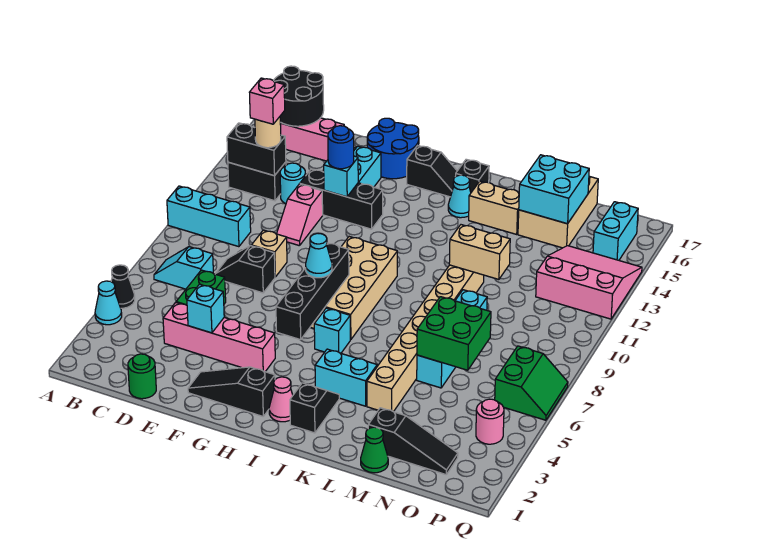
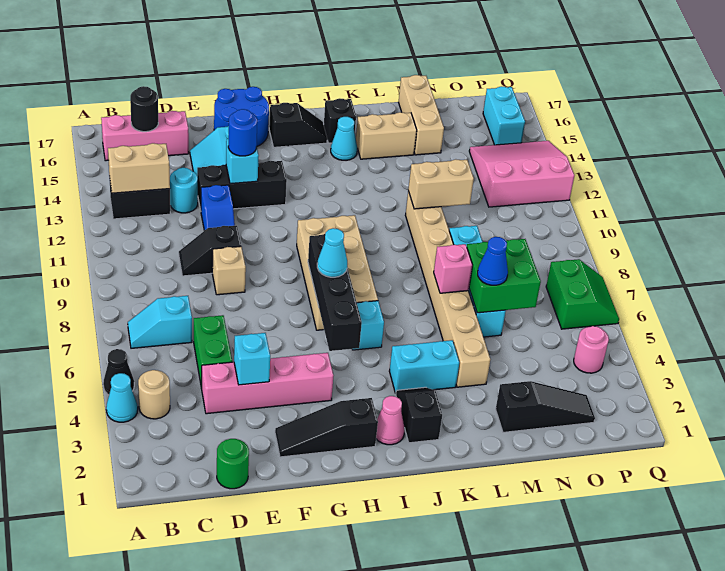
cyan brick A10:C10 level 1 -> none
black brick B13:C13 level 2 -> tan brick B13:C13 level 2
black round brick B16:C17 level 2 -> black round brick C16 level 2
tan round brick C13 level 3 -> tan round brick B4 level 1
pink brick C13 level 4 -> pink brick L7 level 2
black slope D8:E8 level 1 top E -> black slope D10:E10 level 1 top E
pink slope E11:E12 level 1 top 12 -> blue slope E11:E12 level 1 top 12
green cone M1 level 1 -> none
none -> blue cone M6 level 3
tan brick M15:N17 level 1 -> tan brick M15:M17 level 1
cyan brick M15:N16 level 2 -> none

